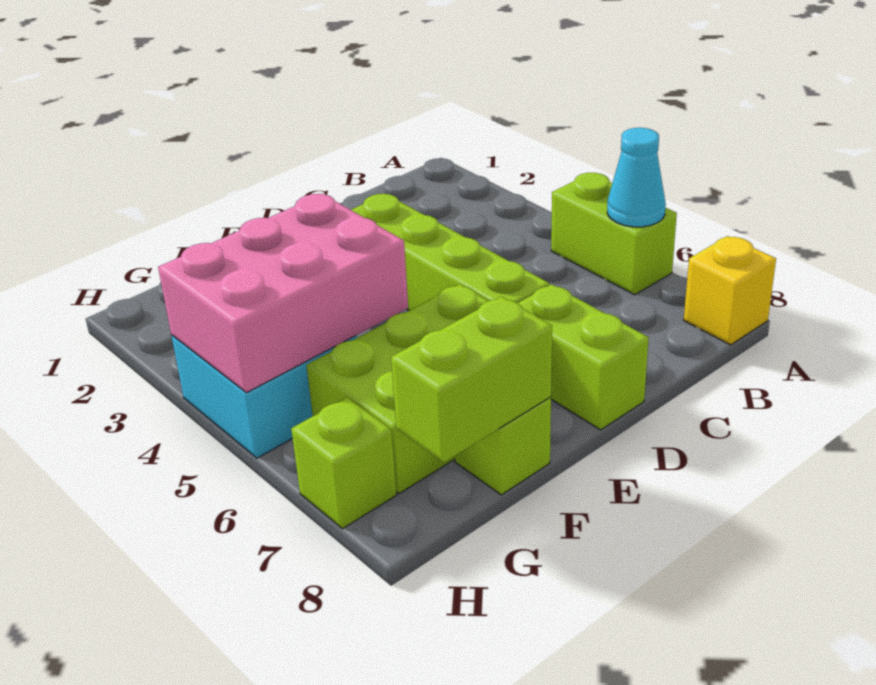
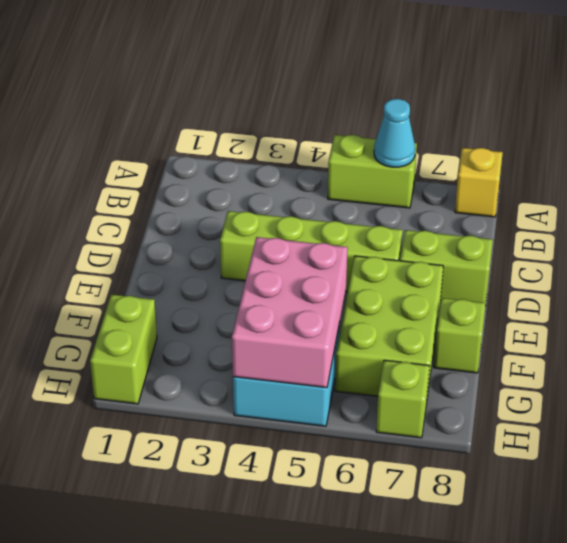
lime brick F8:G8 level 2 -> lime brick G1:H1 level 1

